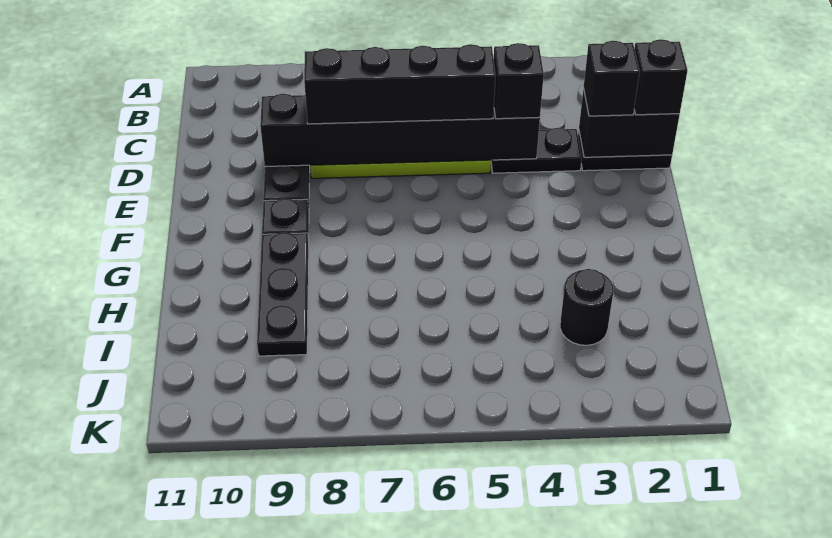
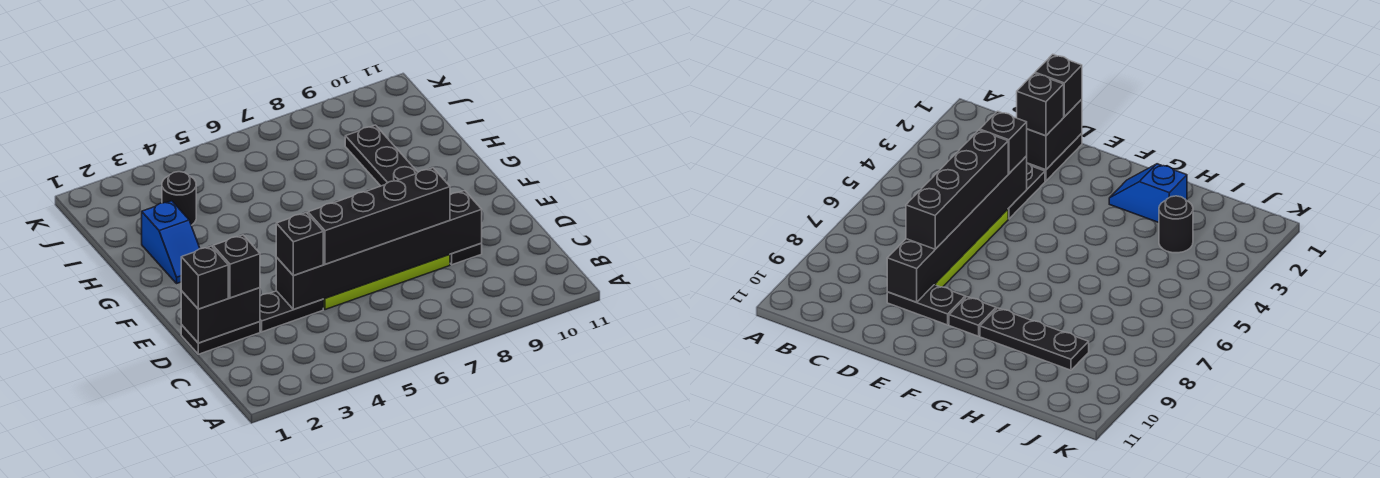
none -> blue slope G2:H2 level 1 top H

